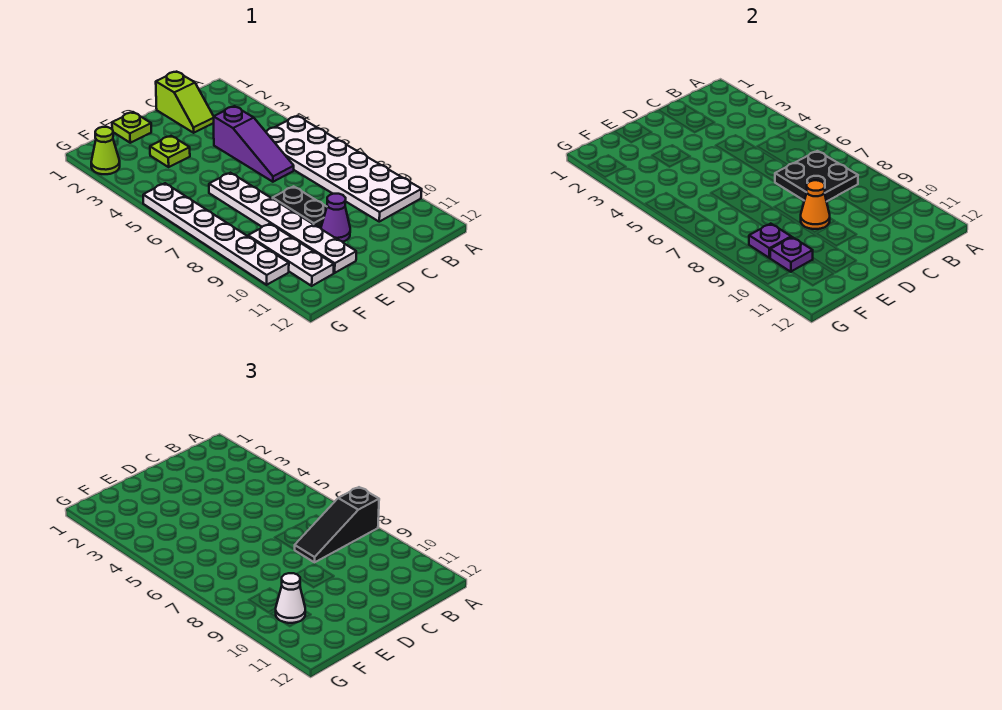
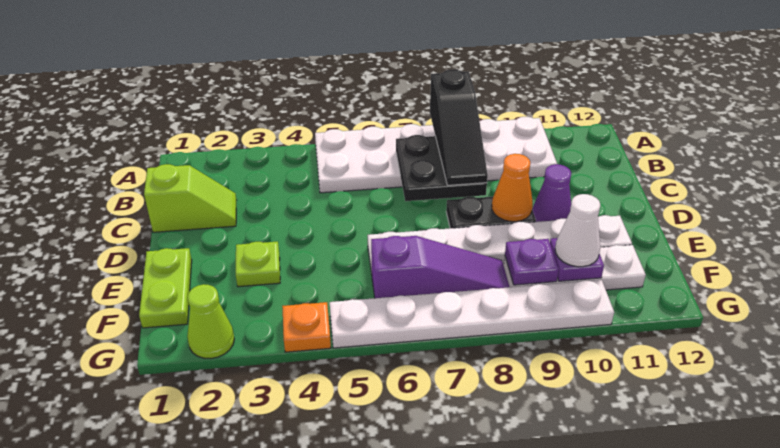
purple slope C4:C6 level 1 top 4 -> purple slope F6:F8 level 1 top 6
lime plate E1 level 1 -> lime plate E1:F1 level 1
none -> orange plate G4 level 1

